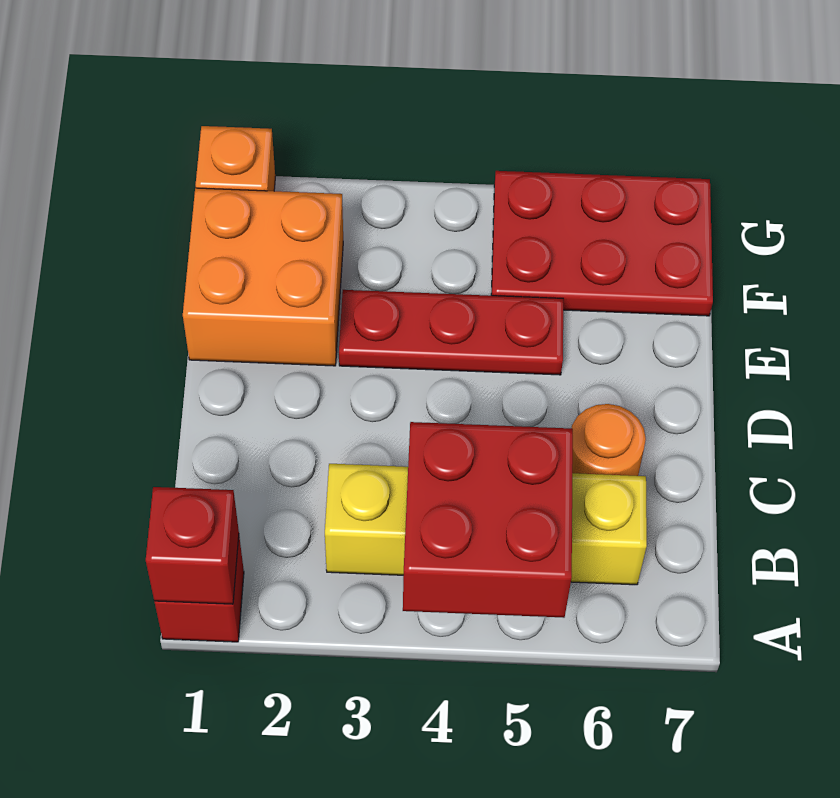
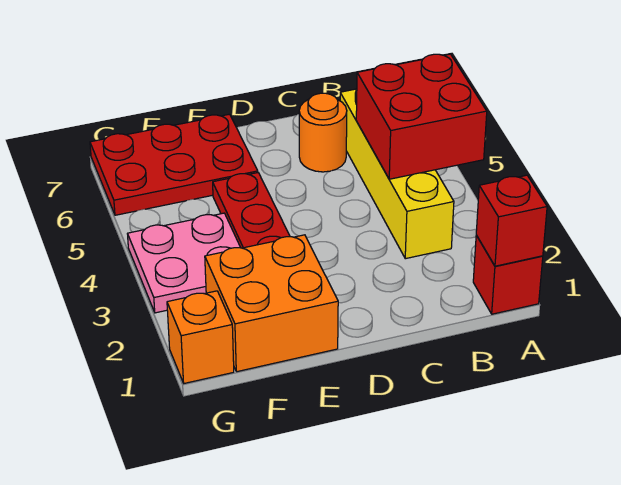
none -> pink plate F3:G4 level 1
red plate F5:G7 level 1 -> red plate E6:G7 level 1

